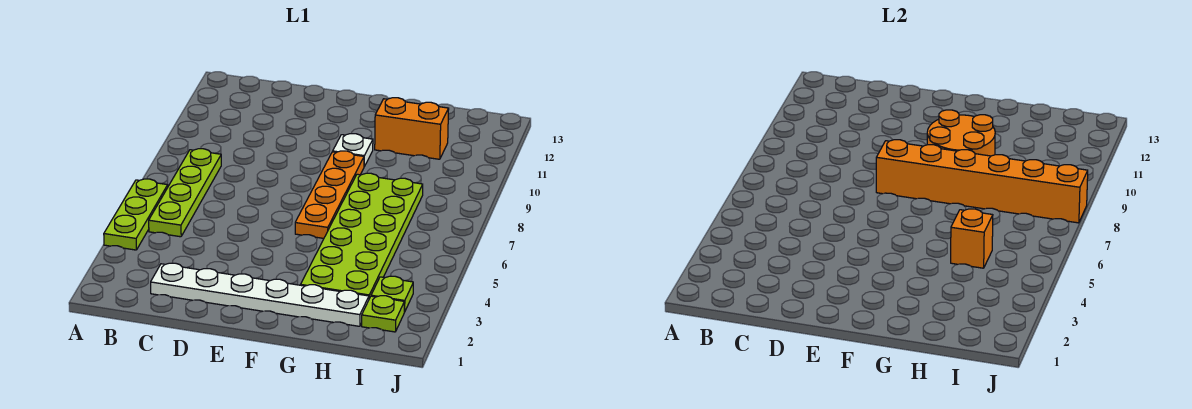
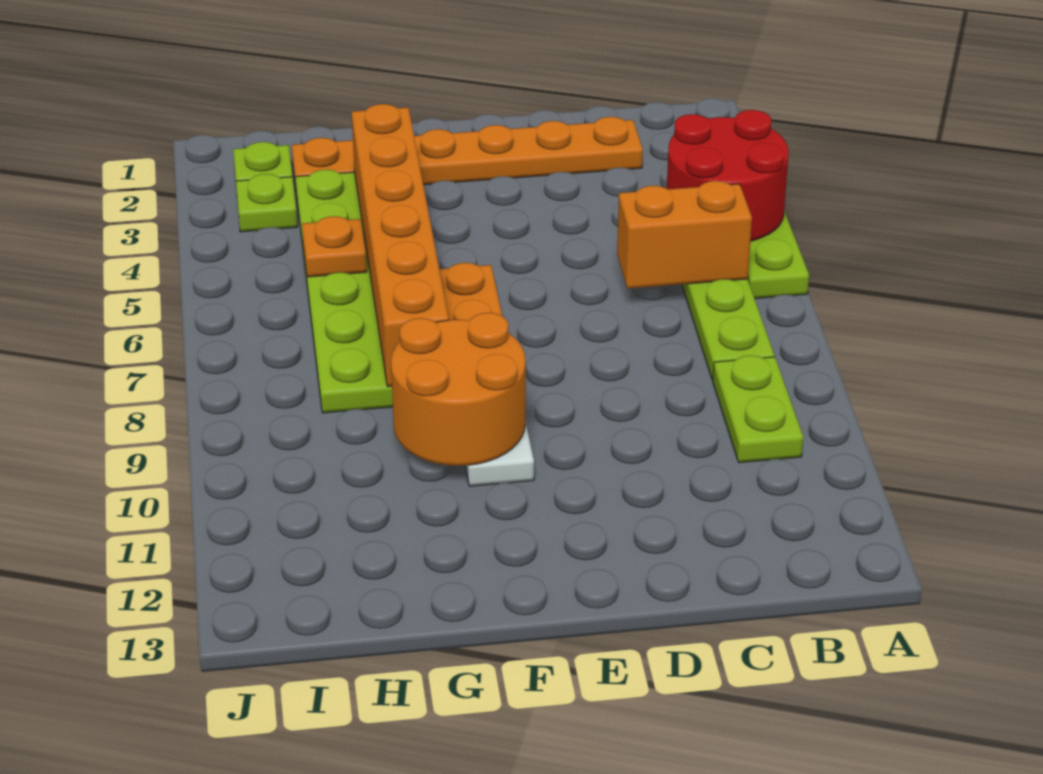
none -> red round brick A4:B5 level 2
none -> lime plate B9:B10 level 1
white plate C2:H2 level 1 -> orange plate C2:H2 level 1
orange brick E8:J8 level 2 -> orange brick G3:G8 level 2
orange brick G11:H11 level 1 -> orange brick B6:C6 level 2
orange brick H5 level 2 -> orange plate H5 level 2

